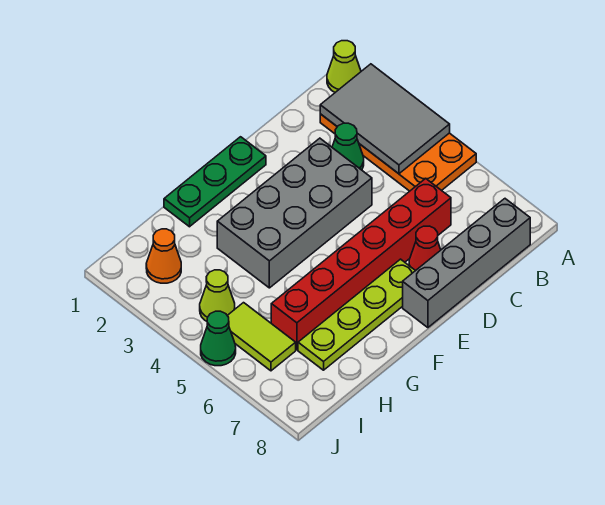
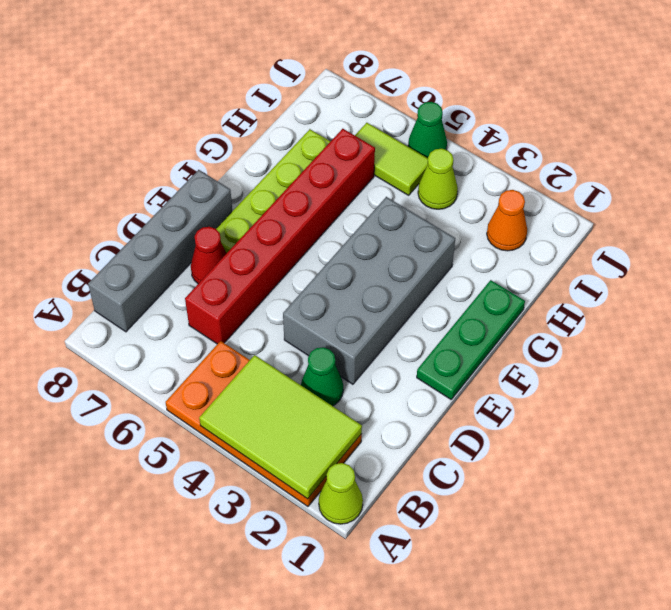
grey tile A2:B4 level 2 -> lime tile A2:B4 level 2

